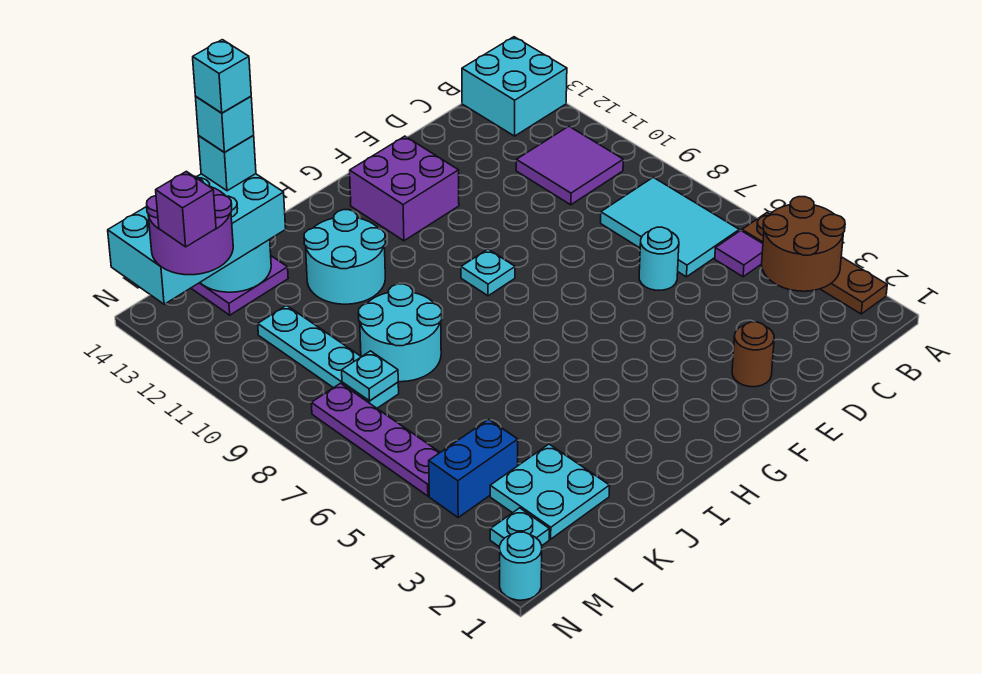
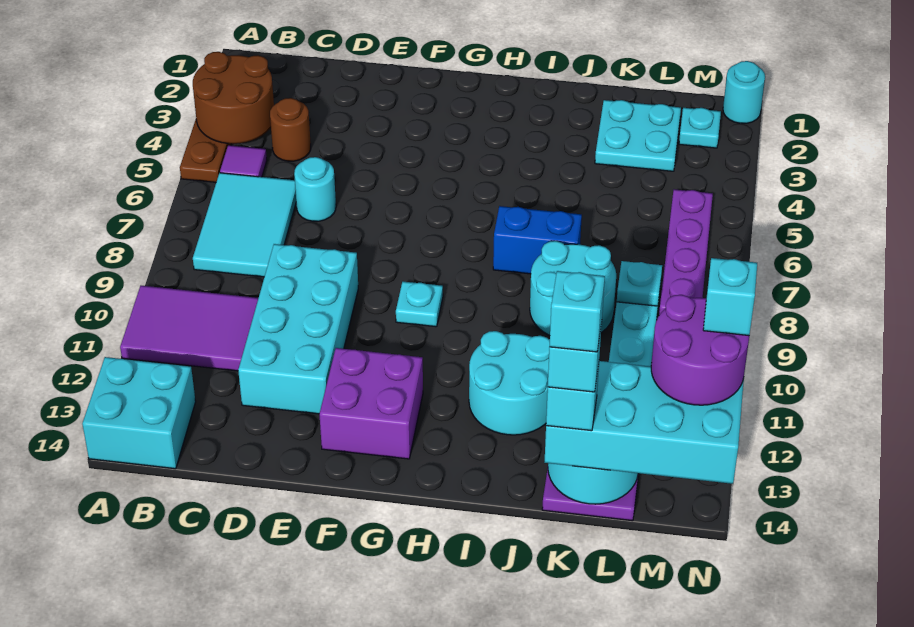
purple tile B10:C11 level 1 -> purple tile A10:C11 level 1
none -> cyan brick D9:E12 level 1
brown round brick E2 level 1 -> brown round brick C4 level 1
blue brick L4:M4 level 1 -> blue brick I7:J7 level 1
purple brick N12 level 5 -> cyan brick N12 level 5

